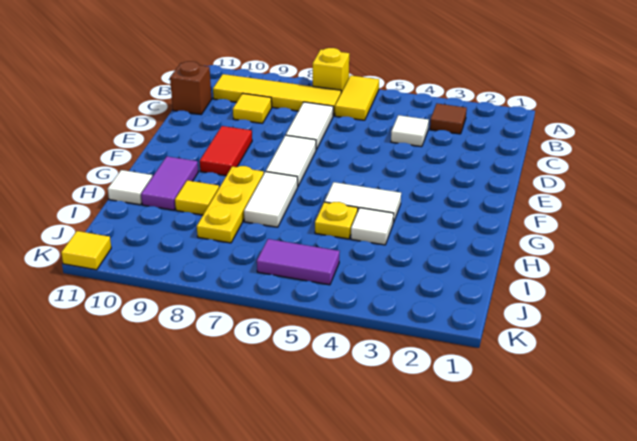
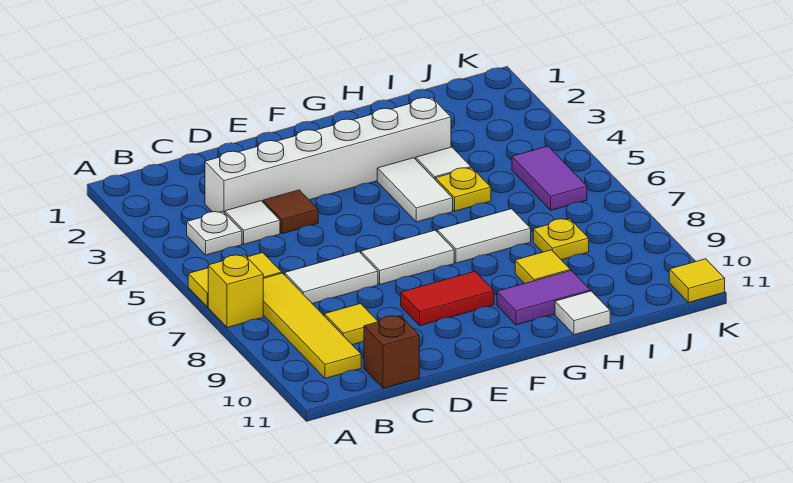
brown tile B3 level 1 -> brown tile D4 level 1
none -> white plate B4 level 1
none -> white brick C3:H3 level 1
yellow plate G8:I8 level 1 -> yellow plate I8 level 1

